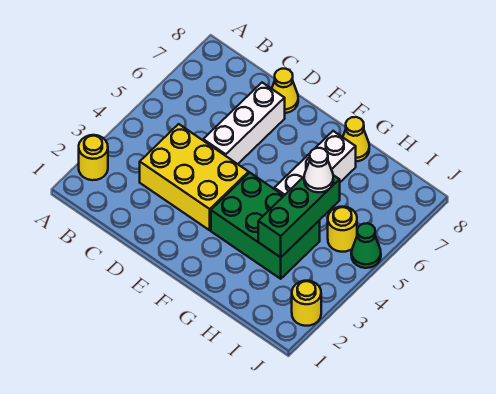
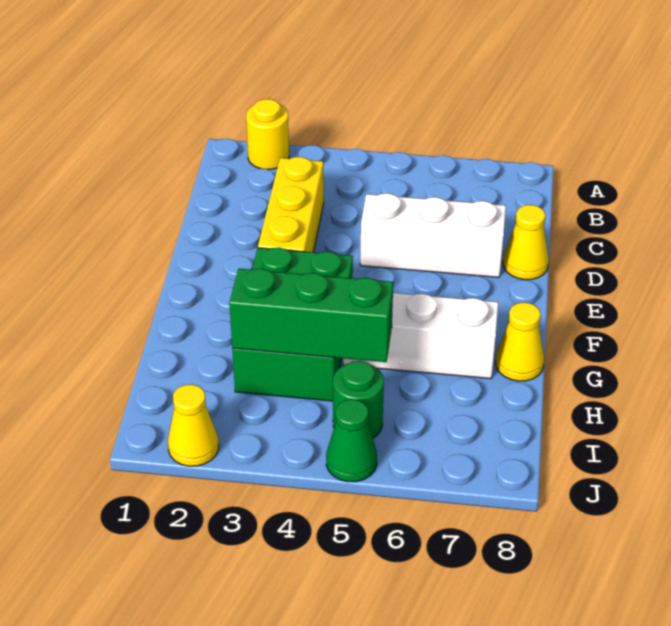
yellow brick C3:E4 level 1 -> yellow brick C3:E3 level 1
white cone H5 level 3 -> none
yellow round brick I5 level 1 -> green round brick I5 level 1
yellow round brick J2 level 1 -> yellow cone J2 level 1

